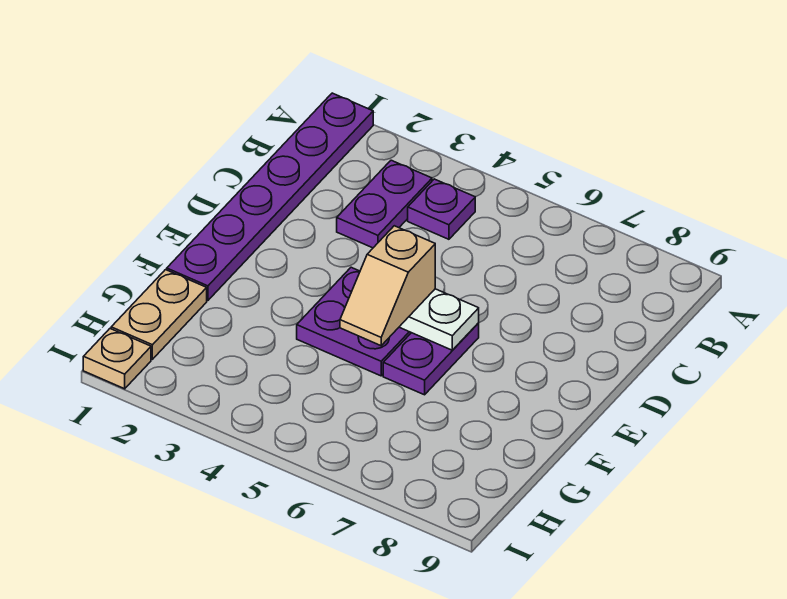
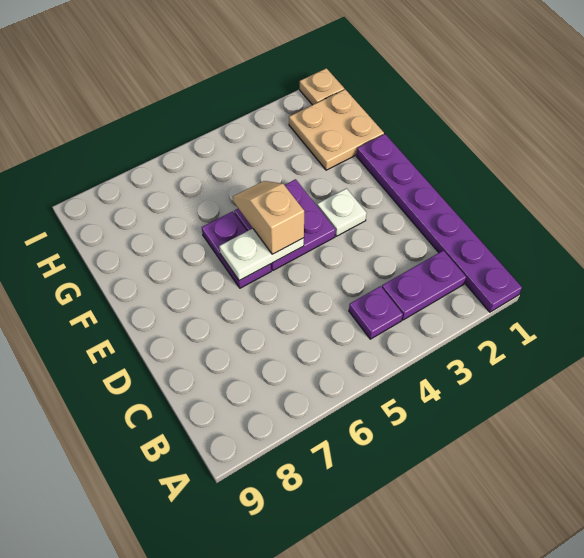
purple plate B3:C3 level 1 -> purple plate B2:B3 level 1
none -> white plate E3 level 1
tan plate G1:H1 level 1 -> tan plate G1:H2 level 1

